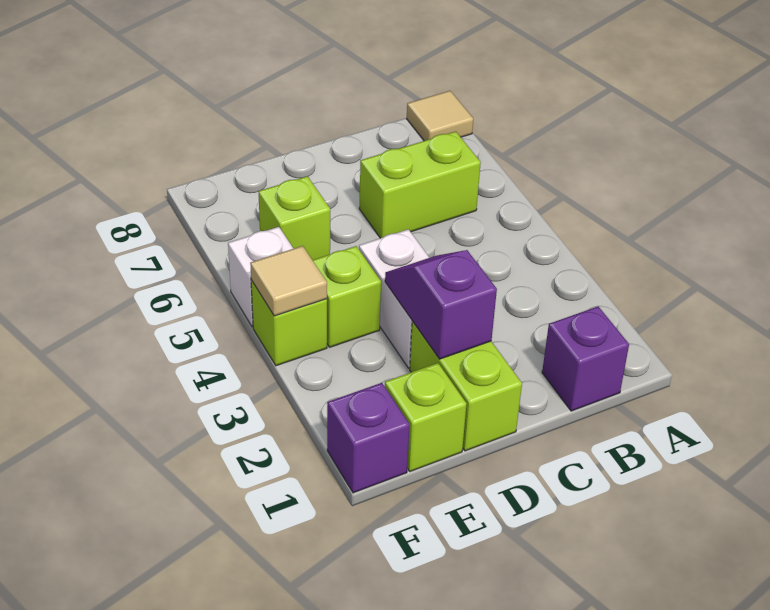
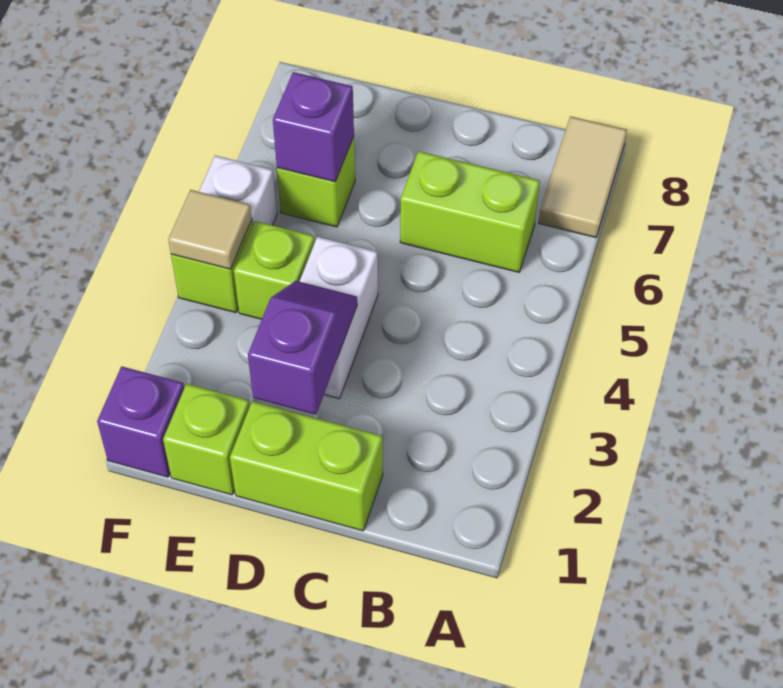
tan tile A8 level 1 -> tan tile A7:A8 level 1
purple brick B1 level 1 -> purple brick E6 level 2
lime brick D1:D2 level 1 -> lime brick C1:D1 level 1

